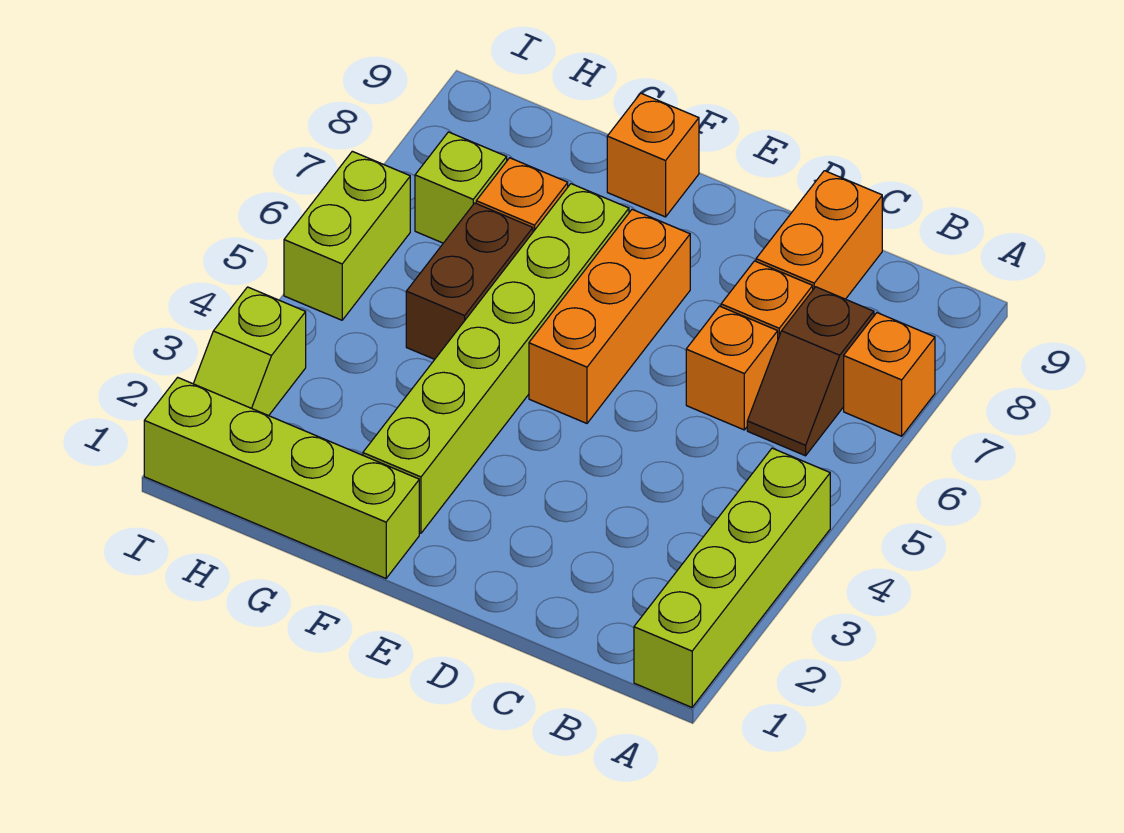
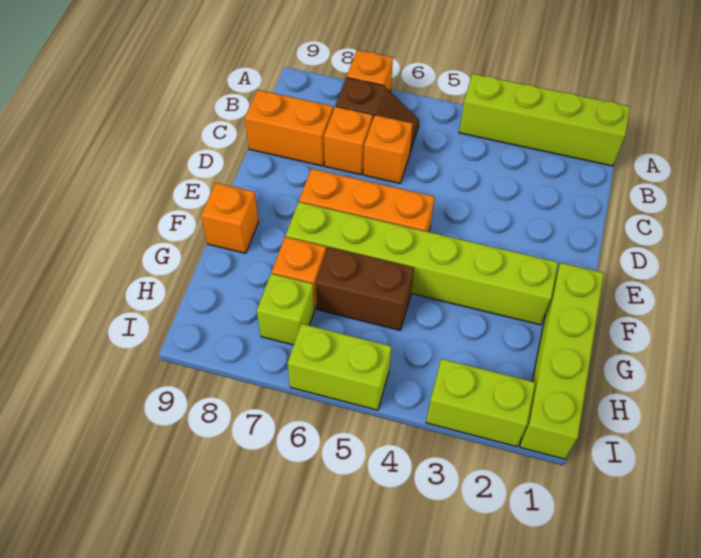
lime slope I2:I3 level 1 top 3 -> lime brick I2:I3 level 1

